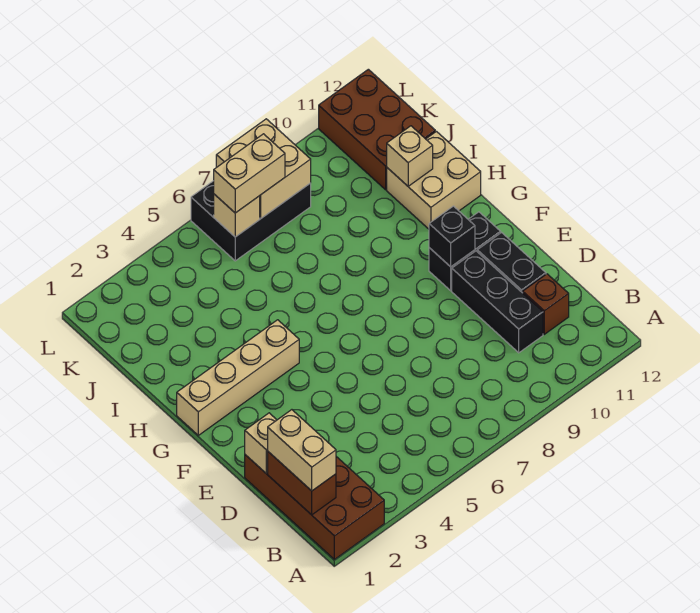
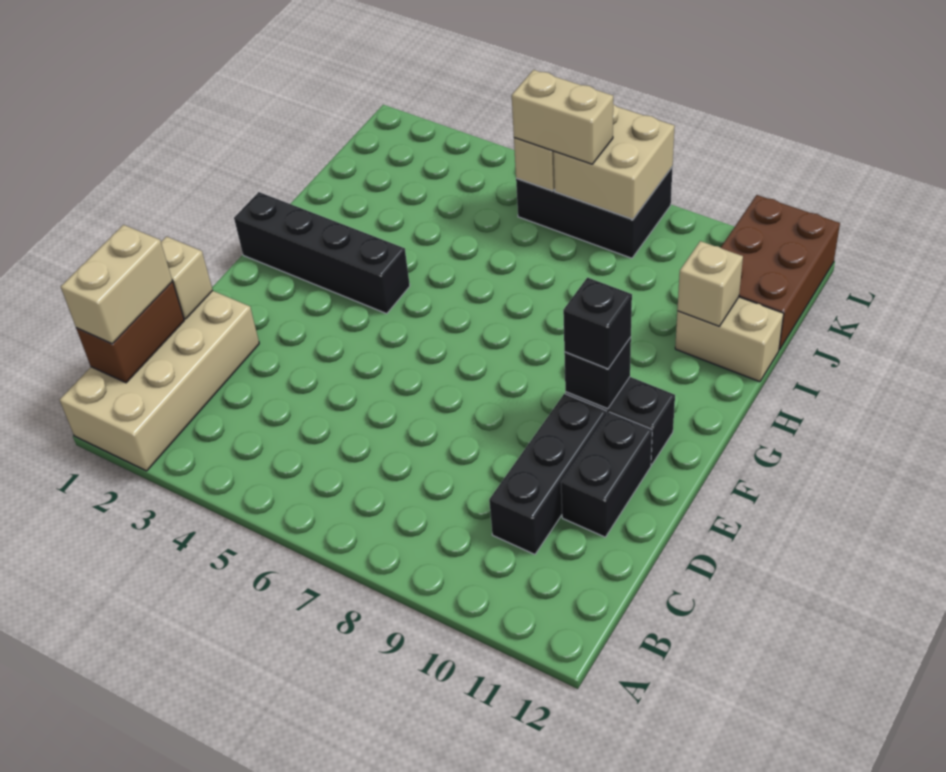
brown brick A1:D2 level 1 -> tan brick A1:D2 level 1
brown brick C11 level 1 -> none
none -> black brick F10 level 3
tan brick G1:G4 level 1 -> black brick G1:G4 level 1
tan brick H11:I12 level 1 -> tan brick I11:I12 level 1

